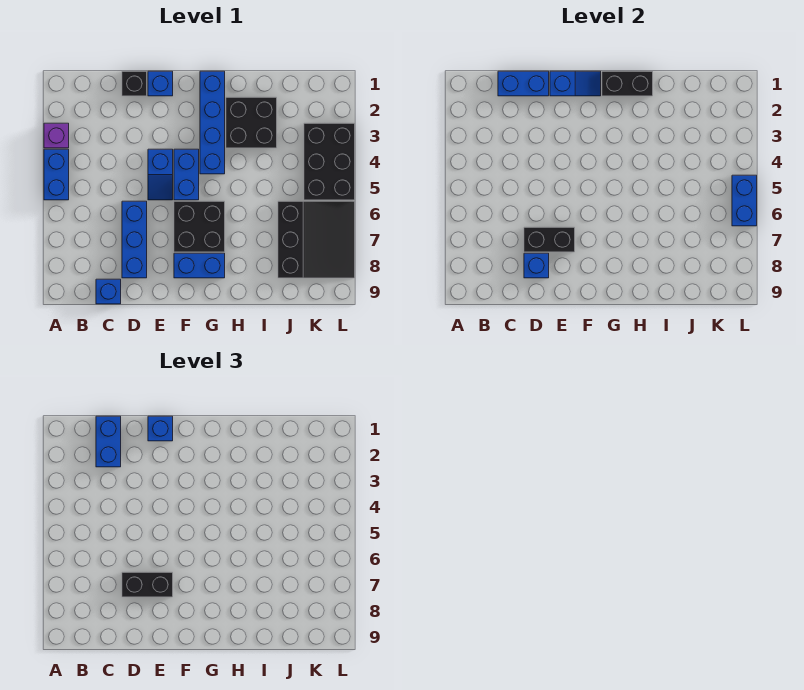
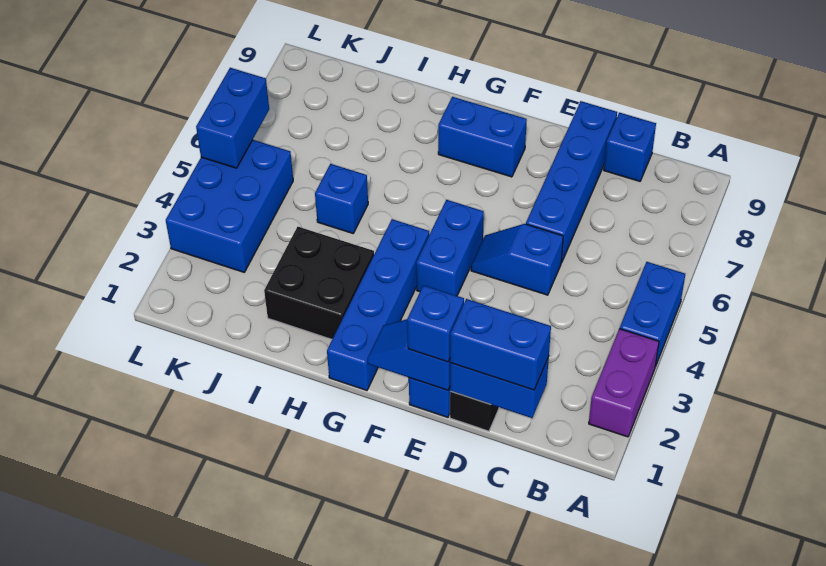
purple brick A3 level 1 -> purple brick A2:A3 level 1
blue brick C1:C2 level 3 -> blue brick C1:D1 level 3
blue brick D6:D8 level 1 -> blue brick D6:D9 level 1
black brick D7:E7 level 2 -> none
black brick D7:E7 level 3 -> none
blue brick D8 level 2 -> blue brick I5 level 1
blue slope E4:E5 level 1 top 4 -> blue slope D5:E5 level 1 top D
black brick F6:G7 level 1 -> none
black brick G1:H1 level 2 -> none
black slope J6:L8 level 1 top J -> none
black brick K3:L5 level 1 -> blue brick K3:L5 level 1

